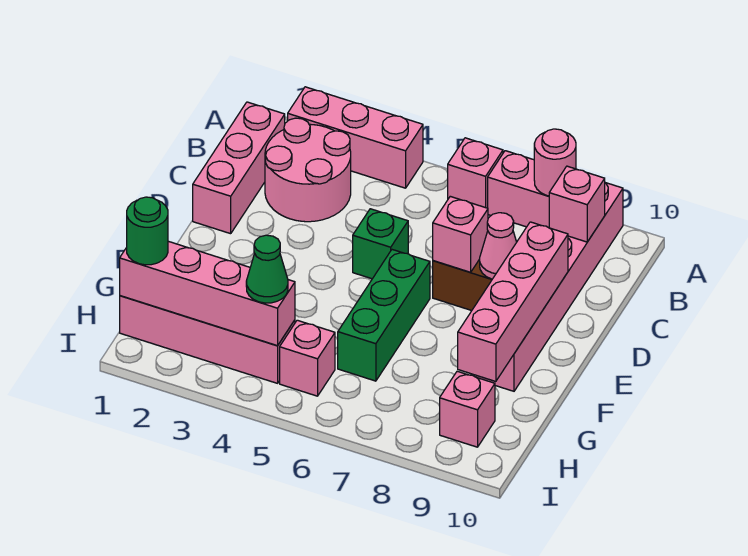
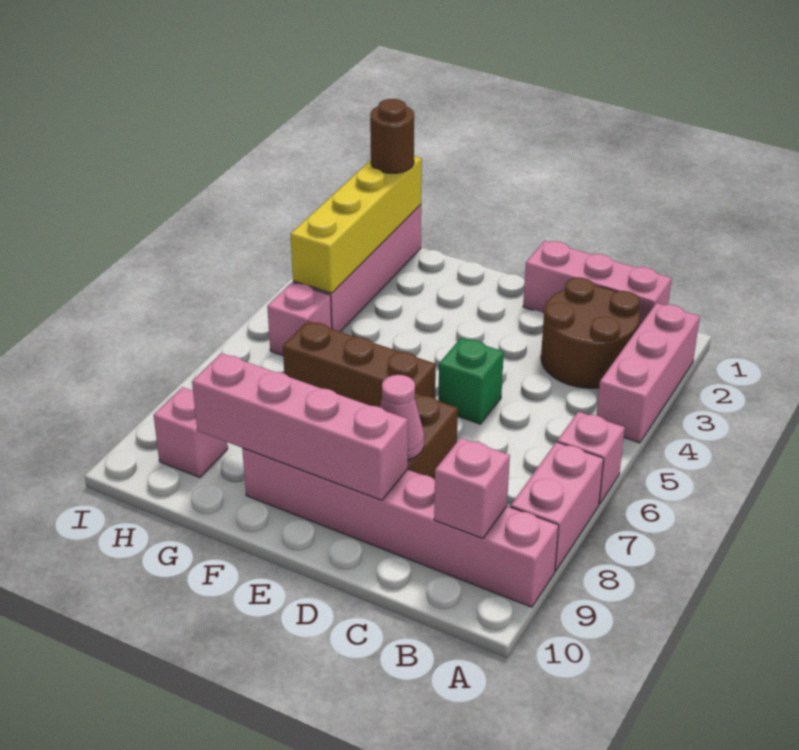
pink round brick A8 level 2 -> none
pink round brick B2:C3 level 1 -> brown round brick B2:C3 level 1
pink brick D7 level 2 -> none
green brick E6:G6 level 1 -> brown brick E6:G6 level 1
pink brick H1:H4 level 2 -> yellow brick H1:H4 level 2
green round brick H1 level 3 -> brown round brick H1 level 3
green cone H4 level 3 -> none

